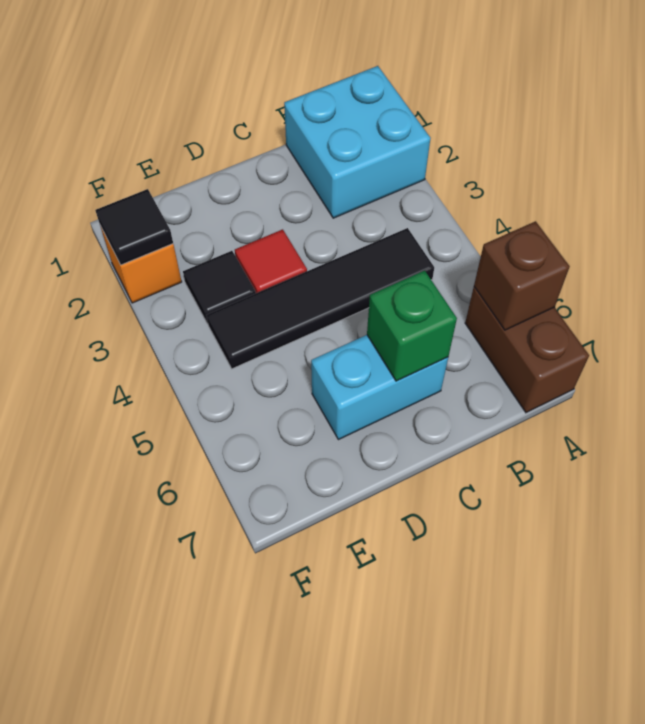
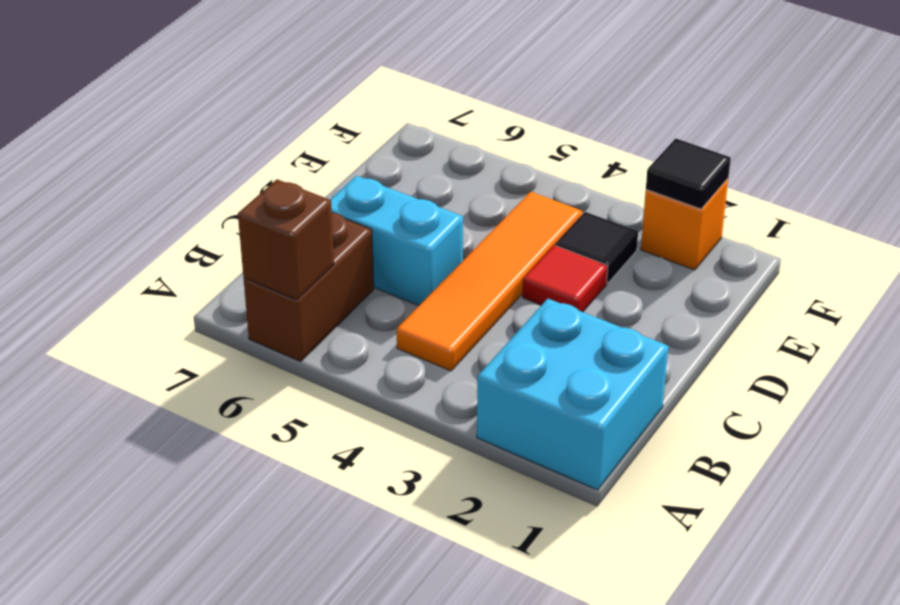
brown brick A6:A7 level 1 -> brown brick A6:B6 level 1
black tile B4:E4 level 1 -> orange tile B4:E4 level 1
cyan brick C6:D6 level 1 -> cyan brick C5:C6 level 1
green brick C6 level 2 -> none

